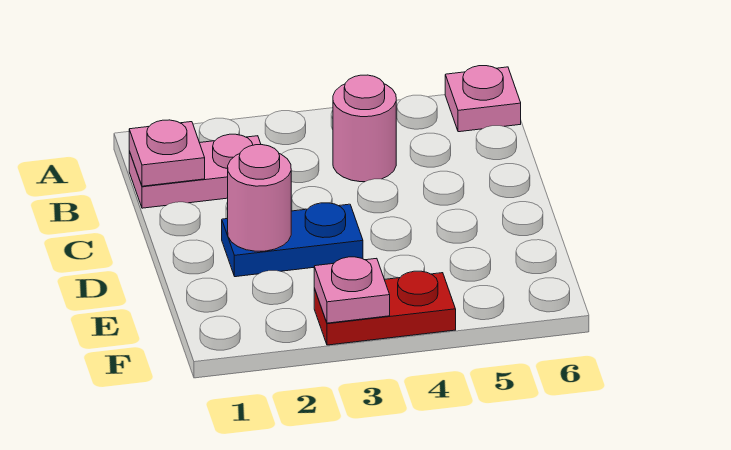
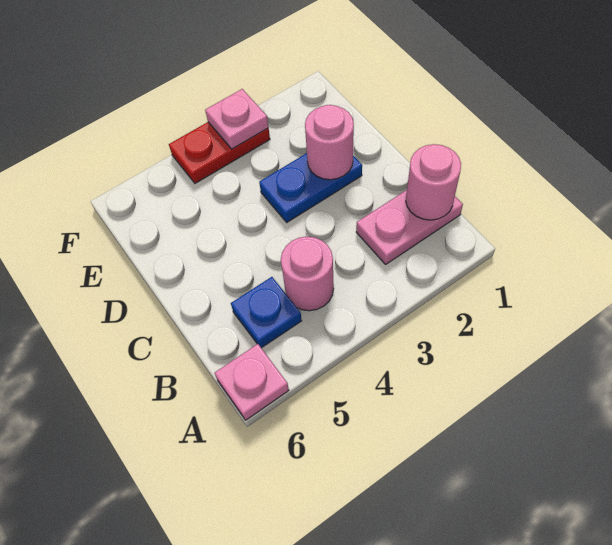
pink plate B1 level 2 -> pink round brick B1 level 2
none -> blue plate B5 level 1

